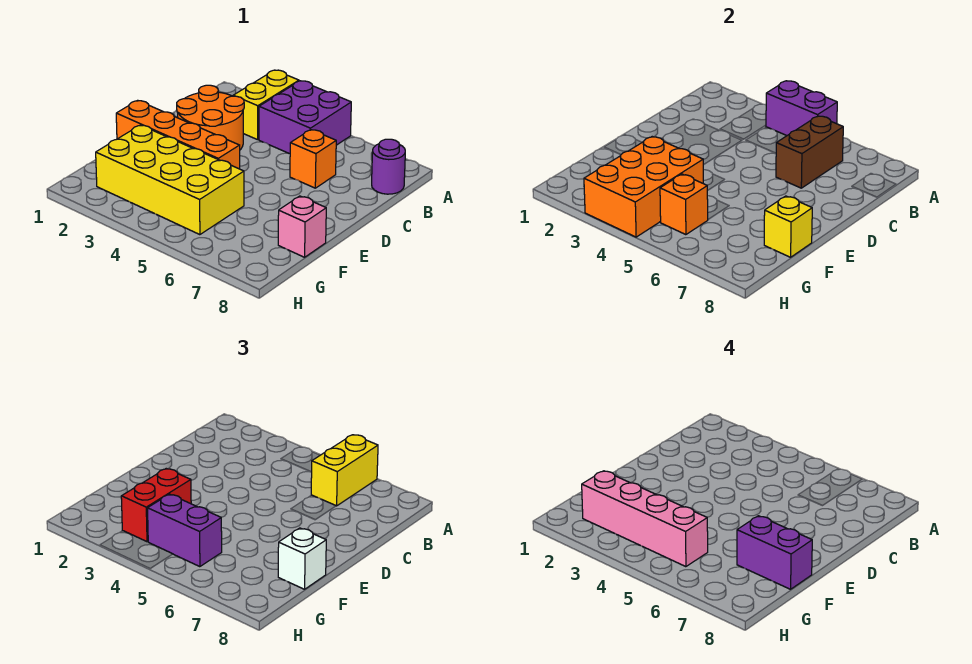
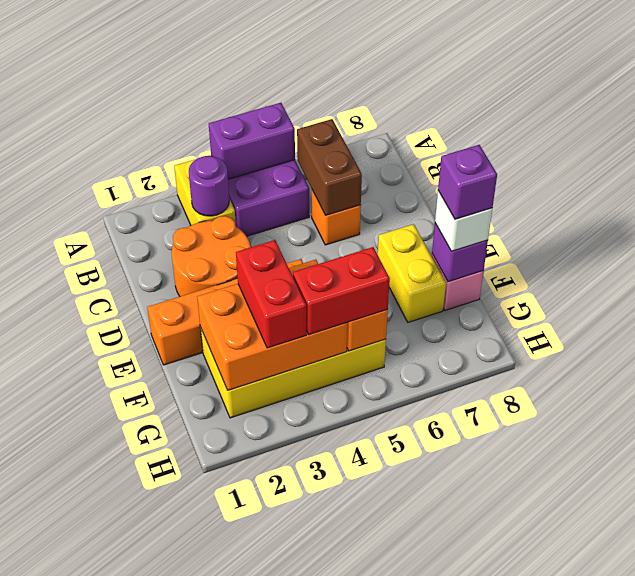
yellow brick A6:B6 level 3 -> yellow brick E7:F7 level 1
purple round brick B8 level 1 -> purple round brick B3 level 2
orange brick F3:H4 level 2 -> orange brick F2:G4 level 2
purple brick F7:F8 level 4 -> purple brick F8 level 4
yellow brick F8 level 2 -> purple brick F8 level 2
pink brick G2:G5 level 4 -> none
purple brick G4:G5 level 3 -> red brick G4:G5 level 3

